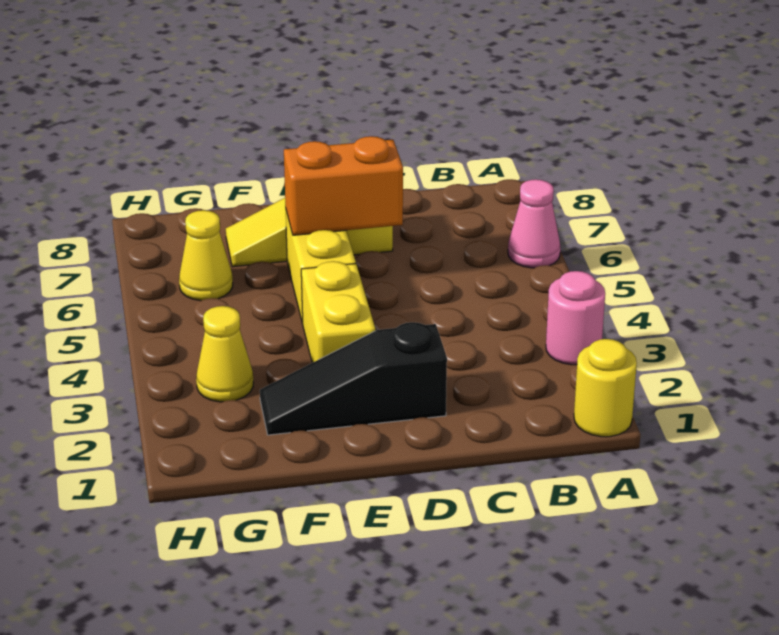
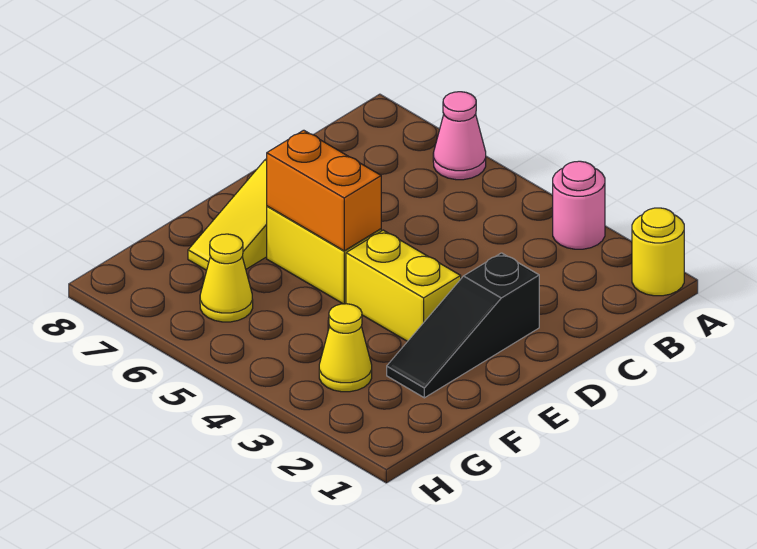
orange brick D6:E6 level 2 -> orange brick E5:E6 level 2

